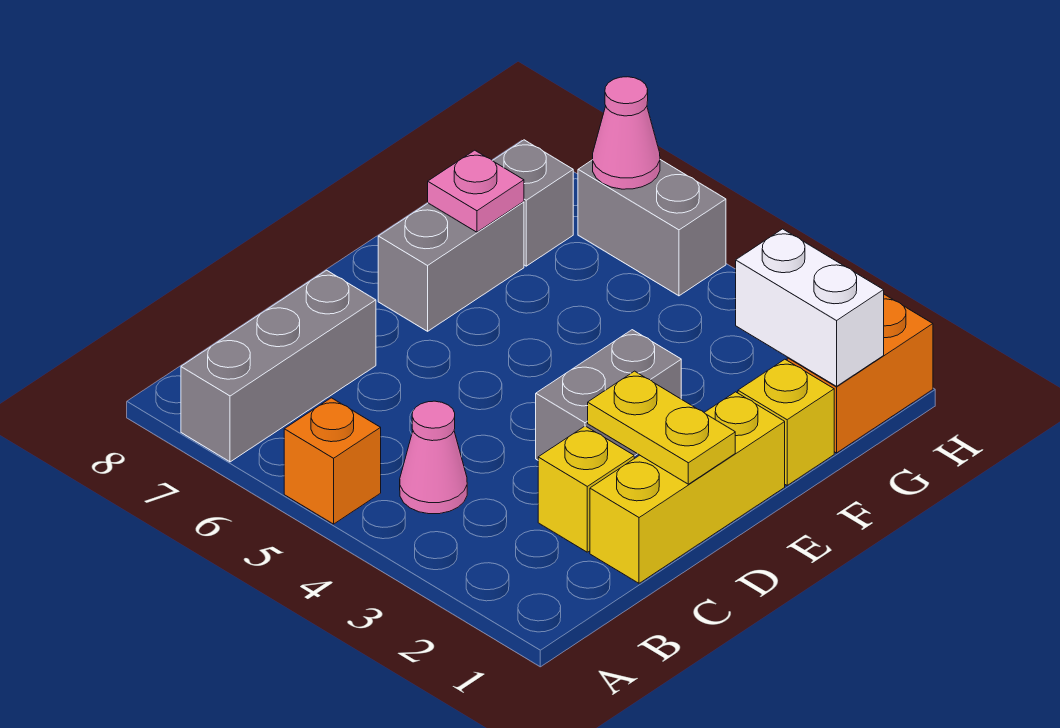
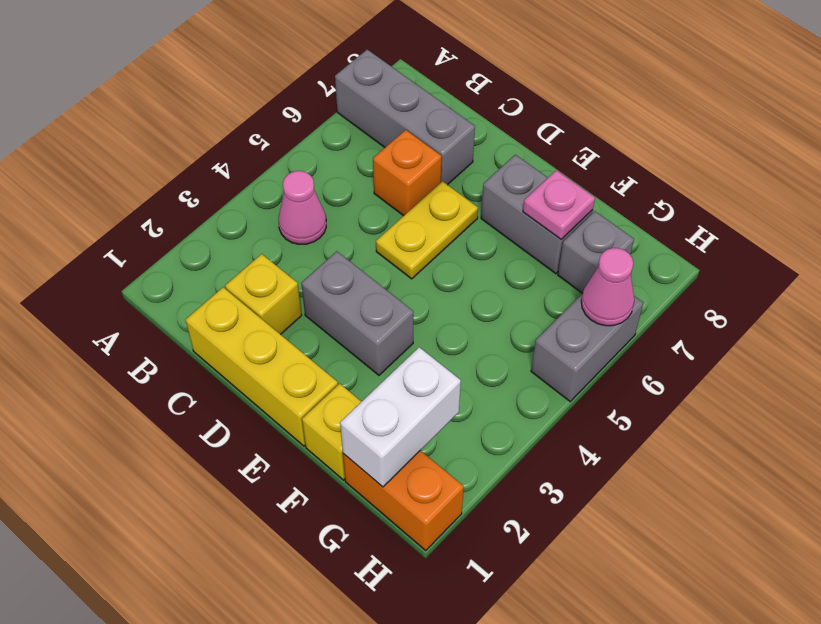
orange brick A5 level 1 -> orange brick C6 level 1
yellow plate D1:D2 level 2 -> yellow plate D5:D6 level 1

